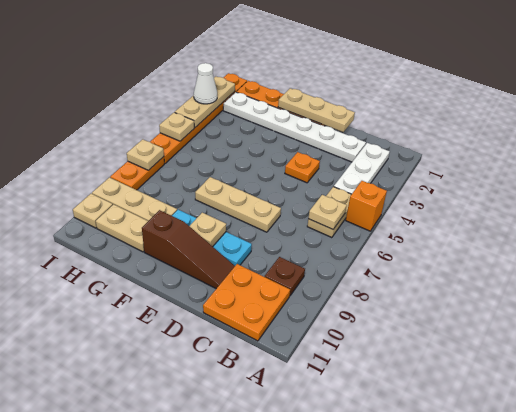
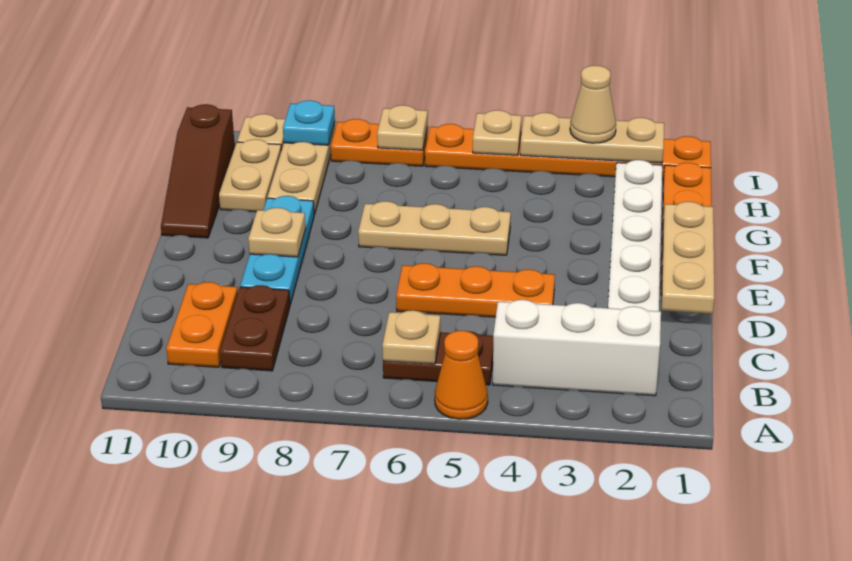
orange brick A5 level 1 -> orange cone A5 level 1
white plate B2:B4 level 1 -> white brick B2:B4 level 1
tan plate B5:B6 level 1 -> brown plate B5:B6 level 1
brown plate B9 level 1 -> brown plate B9:C9 level 1
orange plate B10:C11 level 1 -> orange plate B10:C10 level 1
orange plate D4 level 1 -> orange plate D4:D6 level 1
tan plate D7:F7 level 1 -> tan plate F5:F7 level 1
brown slope D10:F10 level 1 top F -> brown slope F11:H11 level 1 top H
white cone I3 level 3 -> tan cone I3 level 3
none -> cyan plate I9 level 2

